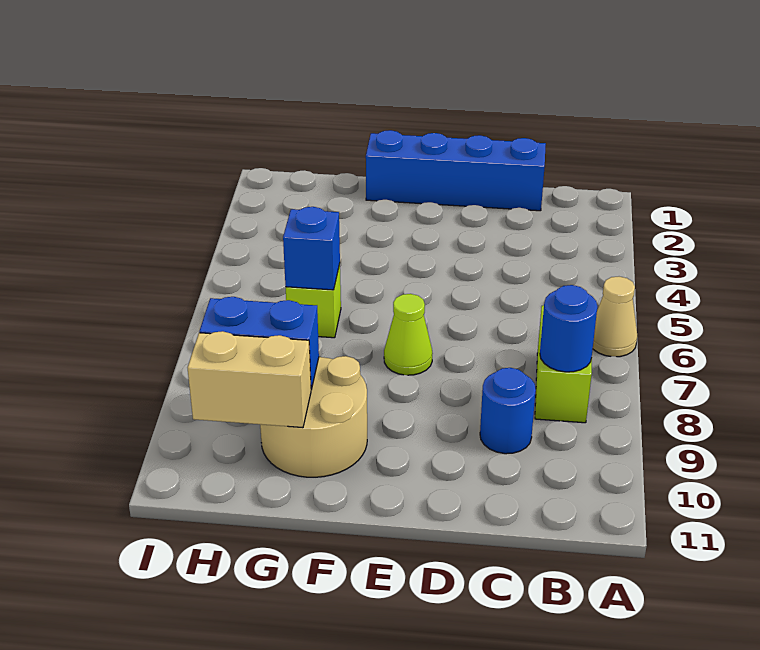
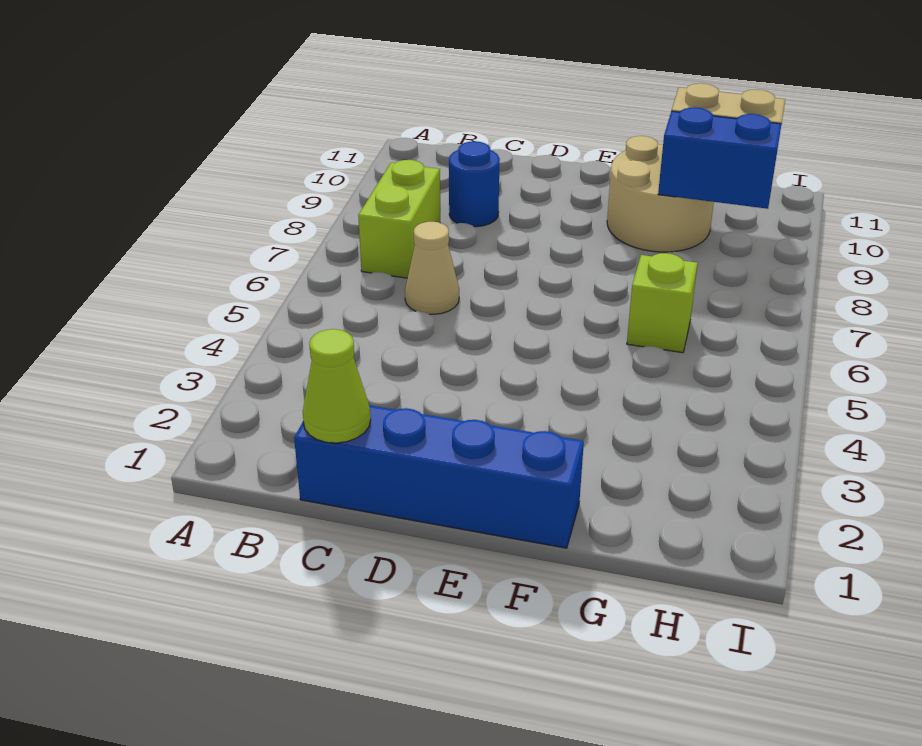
tan cone A6 level 1 -> tan cone C6 level 1
blue round brick B8 level 2 -> none
lime cone E7 level 1 -> lime cone C1 level 2
blue brick G6 level 2 -> none

